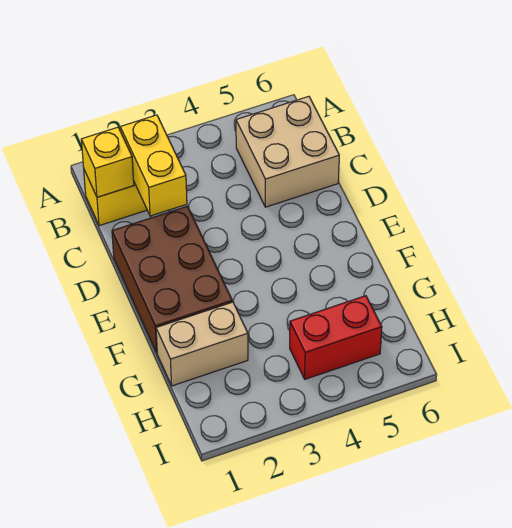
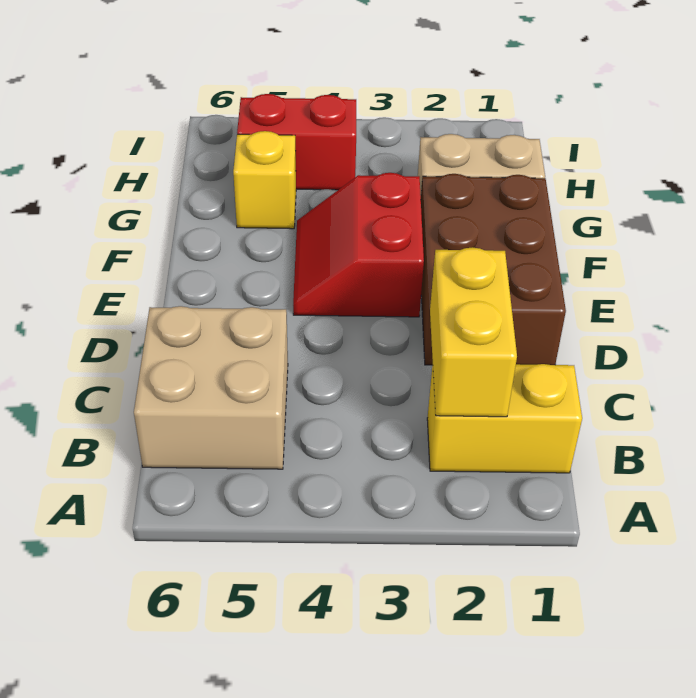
yellow brick B1 level 2 -> yellow brick G5 level 1
none -> red slope E3:F4 level 1 top 3

